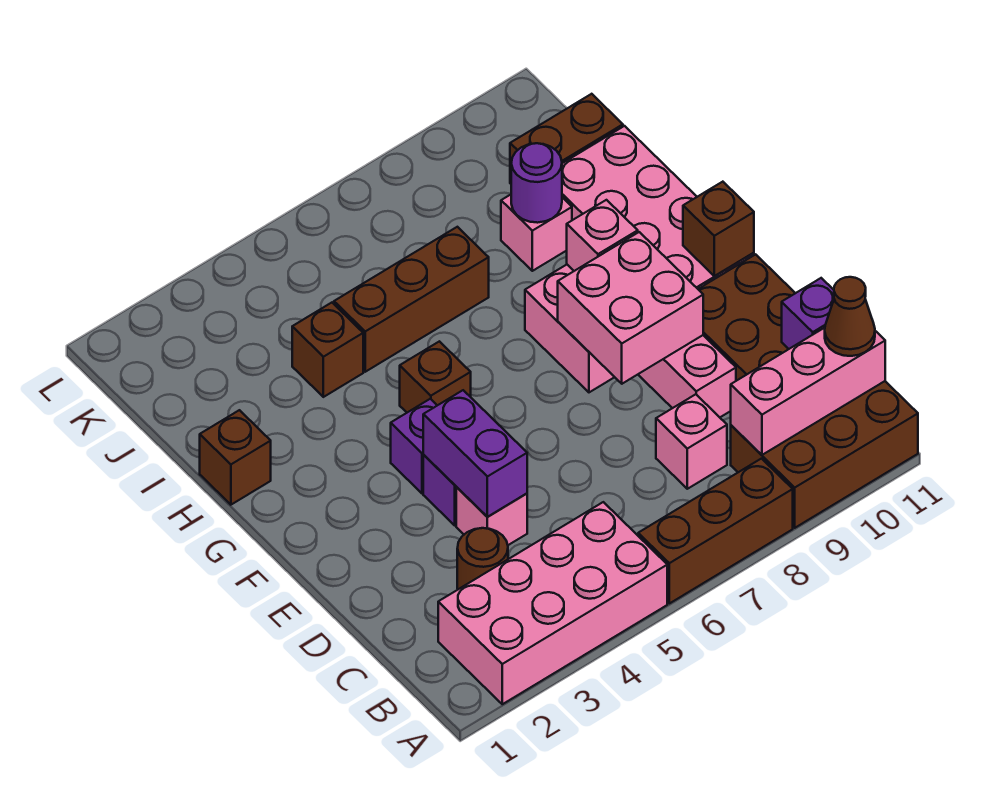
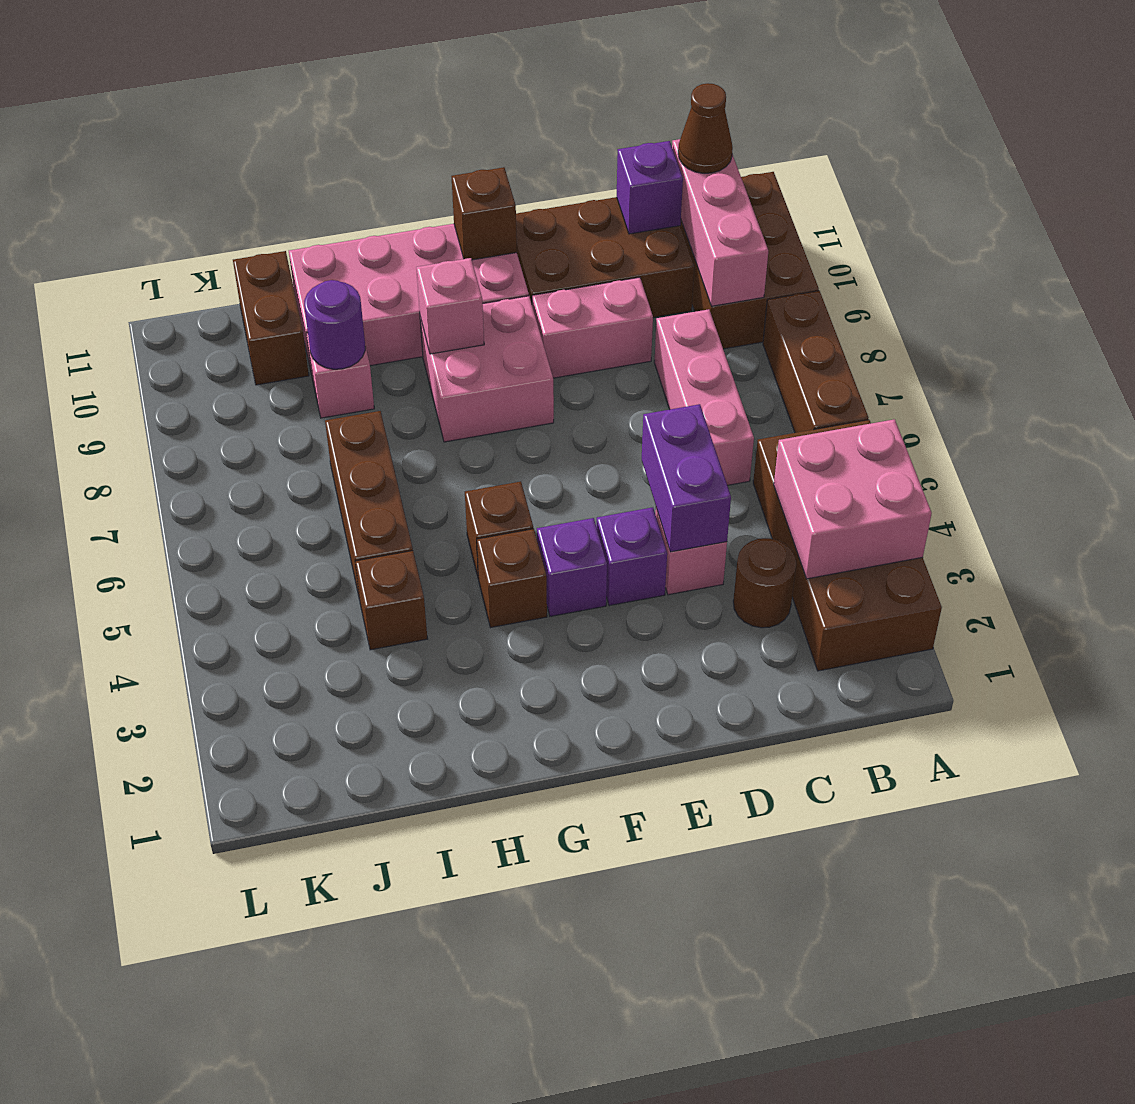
pink brick A2:B5 level 1 -> brown brick A2:B5 level 1
pink brick C8 level 1 -> pink brick C6:C8 level 1
purple brick D4:E4 level 2 -> purple brick D4:D5 level 2
pink brick E8:F9 level 2 -> pink brick A3:B4 level 2
brown brick H1 level 1 -> brown brick G4 level 1

